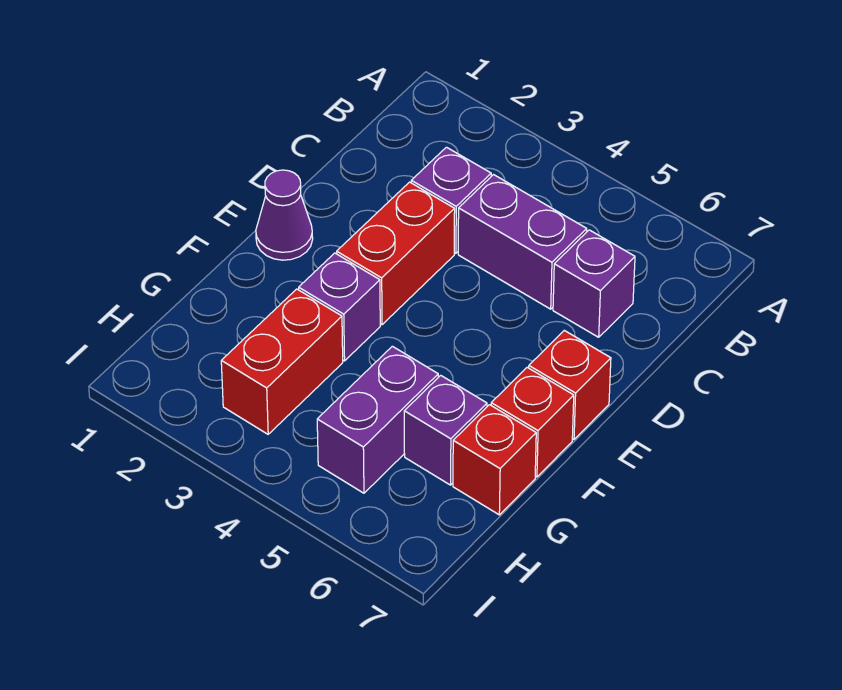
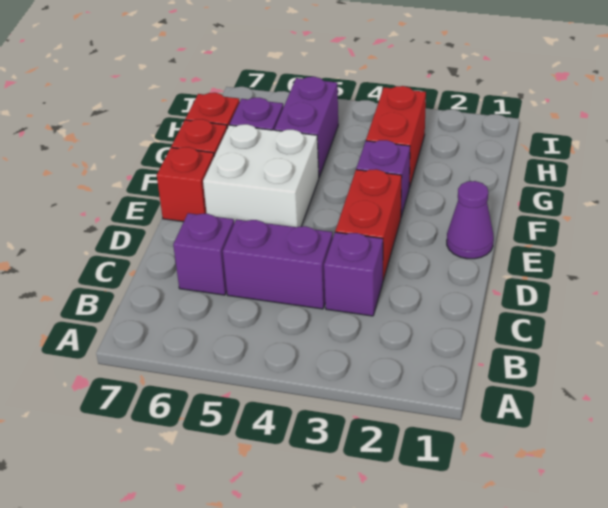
none -> white brick E5:F6 level 1

